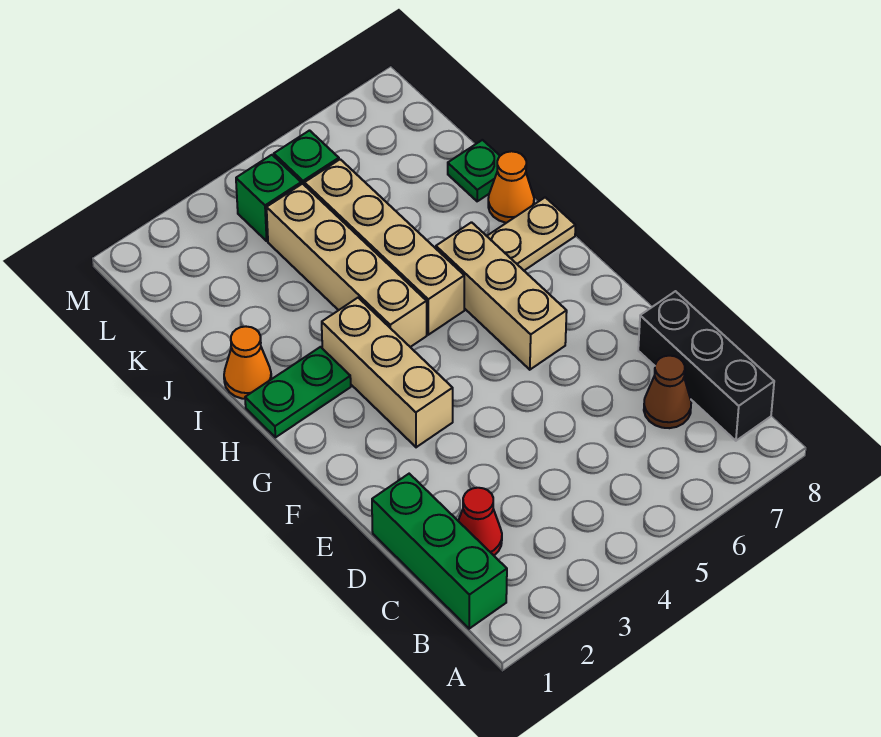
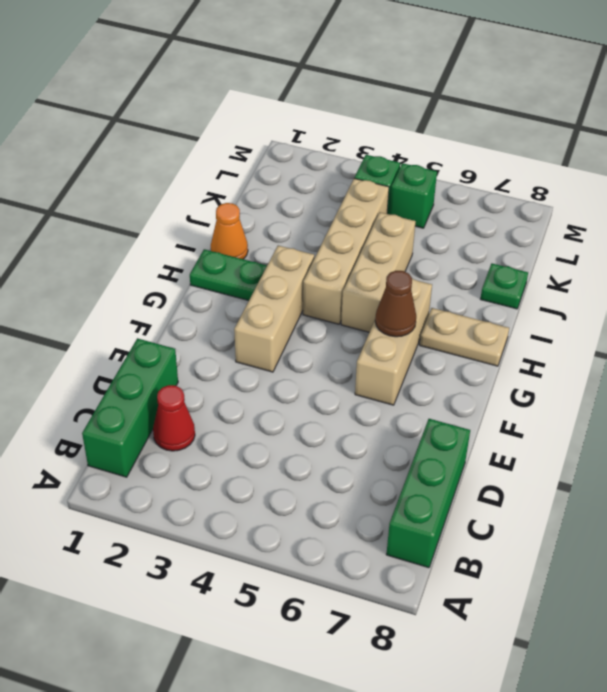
black brick B8:D8 level 1 -> green brick B8:D8 level 1
brown cone C7 level 1 -> brown cone G6 level 2
tan brick H5:K5 level 1 -> tan brick H5:J5 level 1
orange cone I8 level 1 -> none

